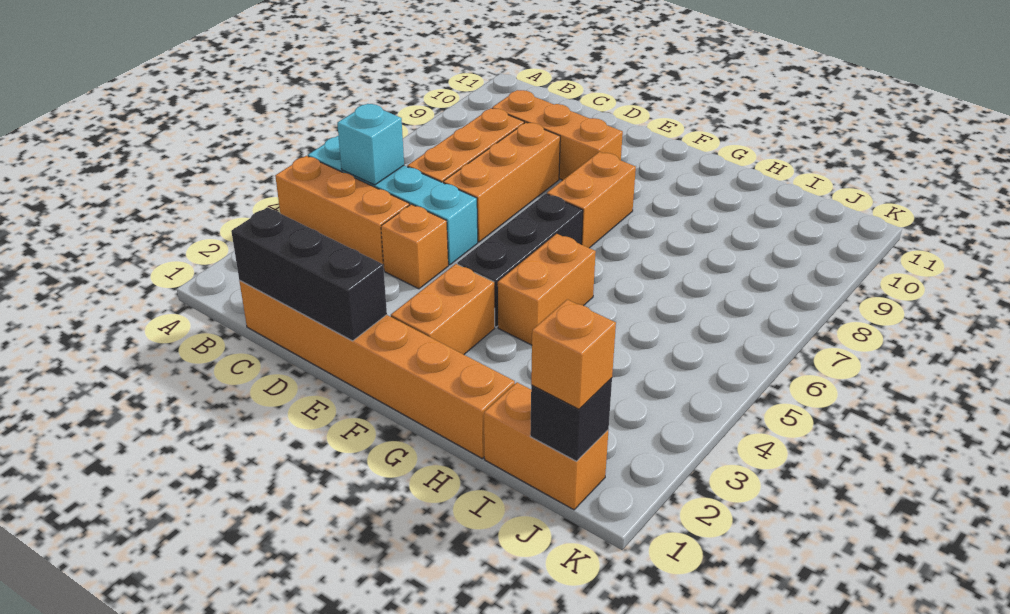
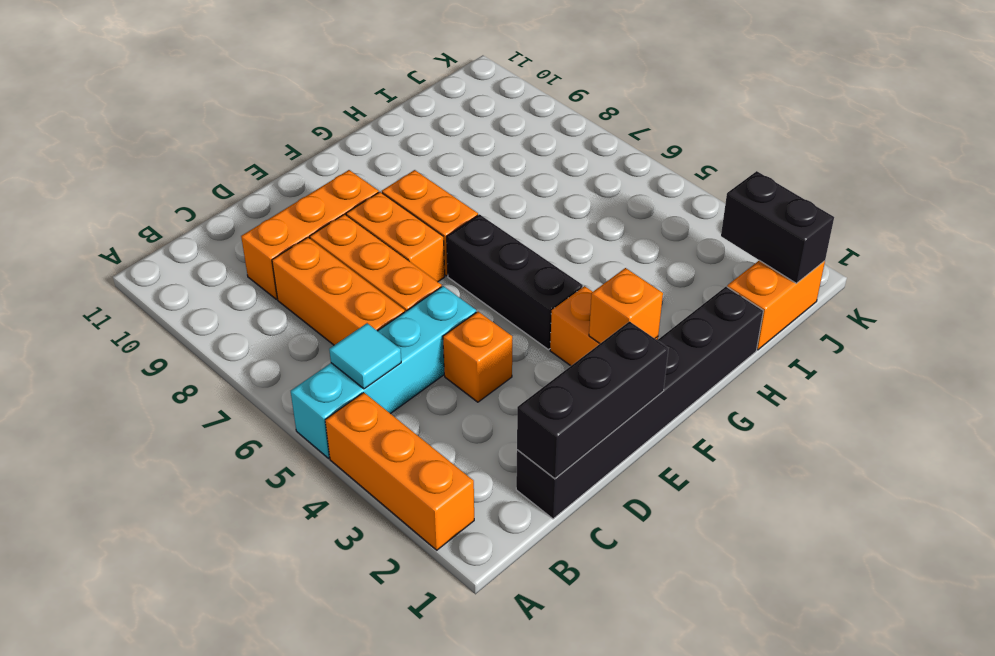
orange brick A4:C4 level 1 -> orange brick A2:A4 level 1
cyan brick B5 level 2 -> cyan tile B5 level 2
orange brick C1:H1 level 1 -> black brick C1:H1 level 1
orange brick G4:G5 level 1 -> orange brick E7:E8 level 1
black brick J1 level 2 -> black brick J1:J2 level 2
orange brick J1 level 3 -> orange brick F2 level 2

